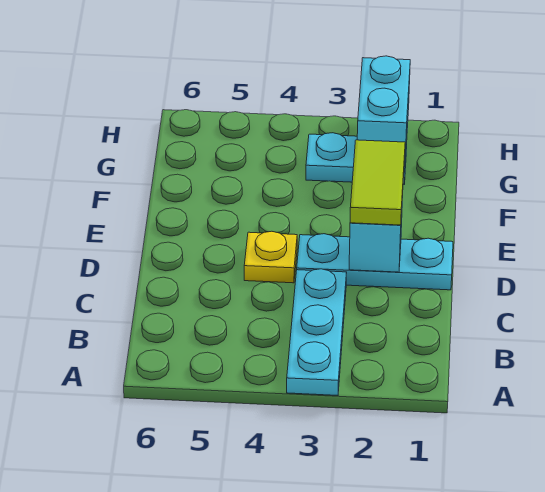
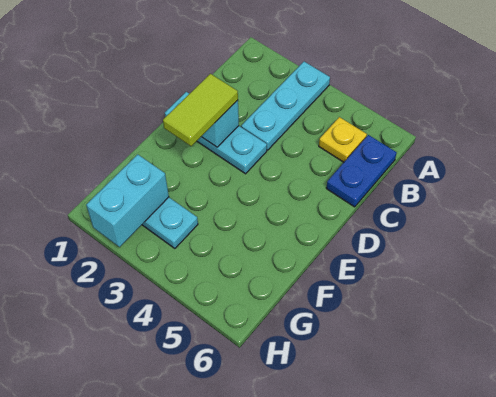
none -> blue plate B6:C6 level 1
yellow plate D4 level 1 -> yellow plate B5 level 1

